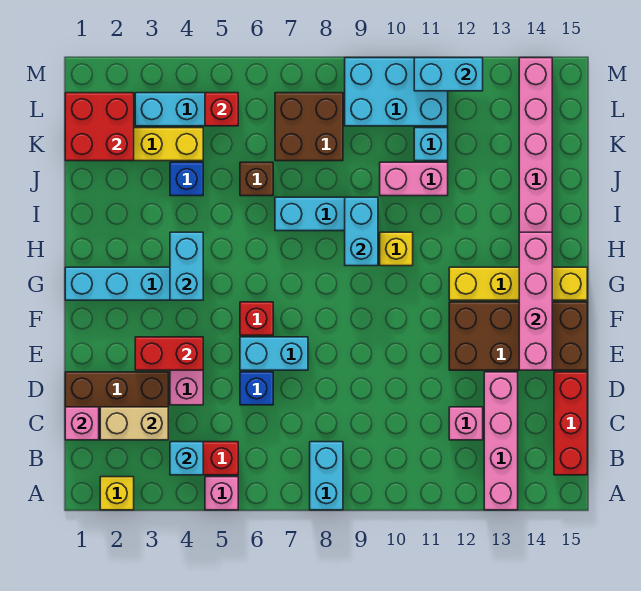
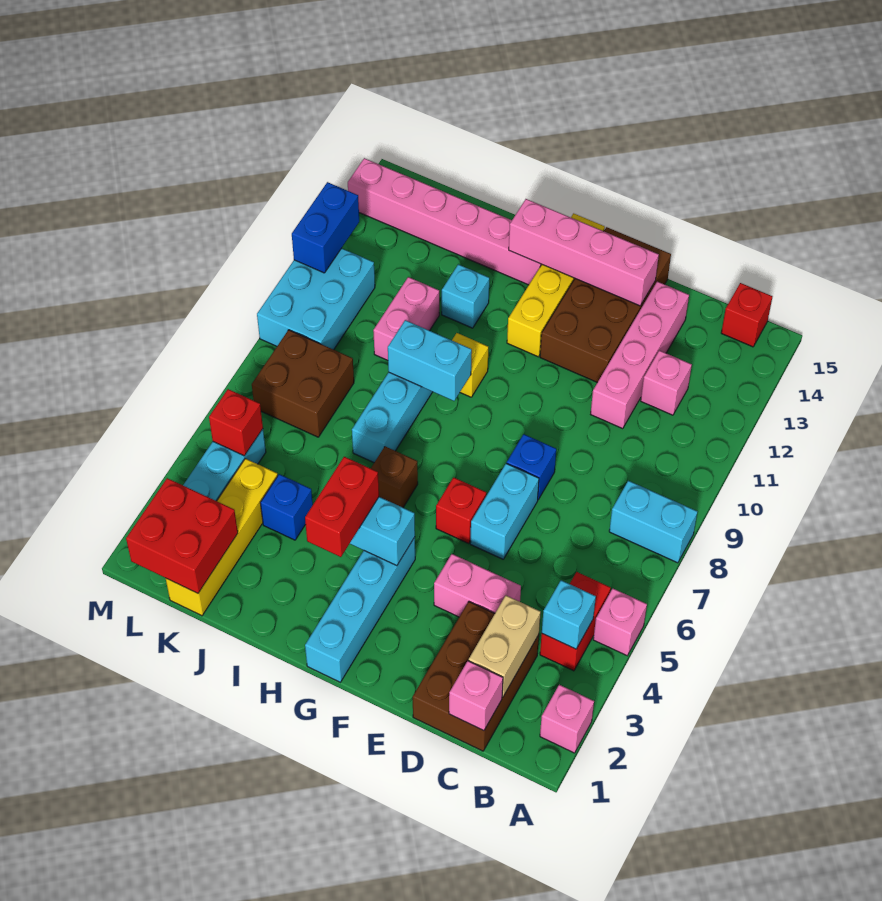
yellow brick A2 level 1 -> pink brick A2 level 1
pink brick A13:D13 level 1 -> pink brick D11:D14 level 1
red brick B15:D15 level 1 -> red brick B15 level 1
blue brick D6 level 1 -> blue brick E8 level 1
red brick E3:E4 level 2 -> red brick H3:H4 level 3
brown brick J6 level 1 -> brown brick H6 level 1
cyan brick K11 level 1 -> cyan brick I12 level 1
cyan brick M11:M12 level 2 -> blue brick M11:M12 level 2

